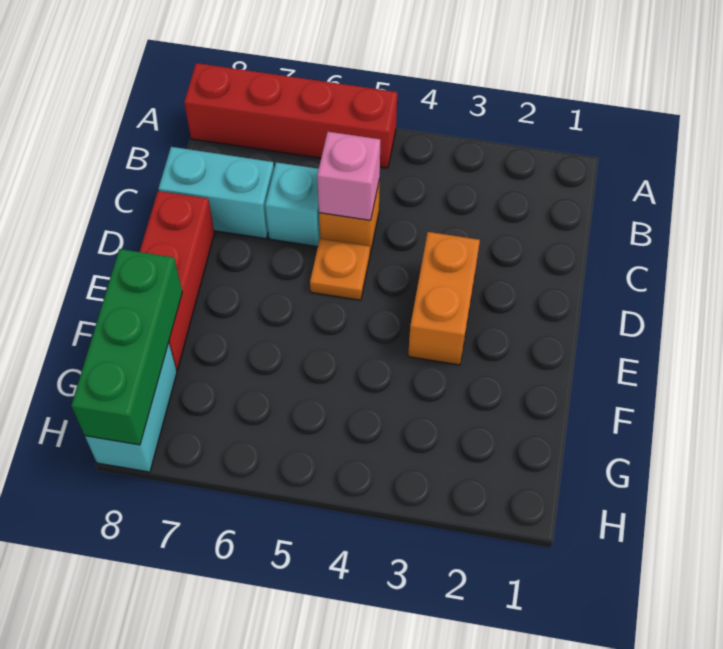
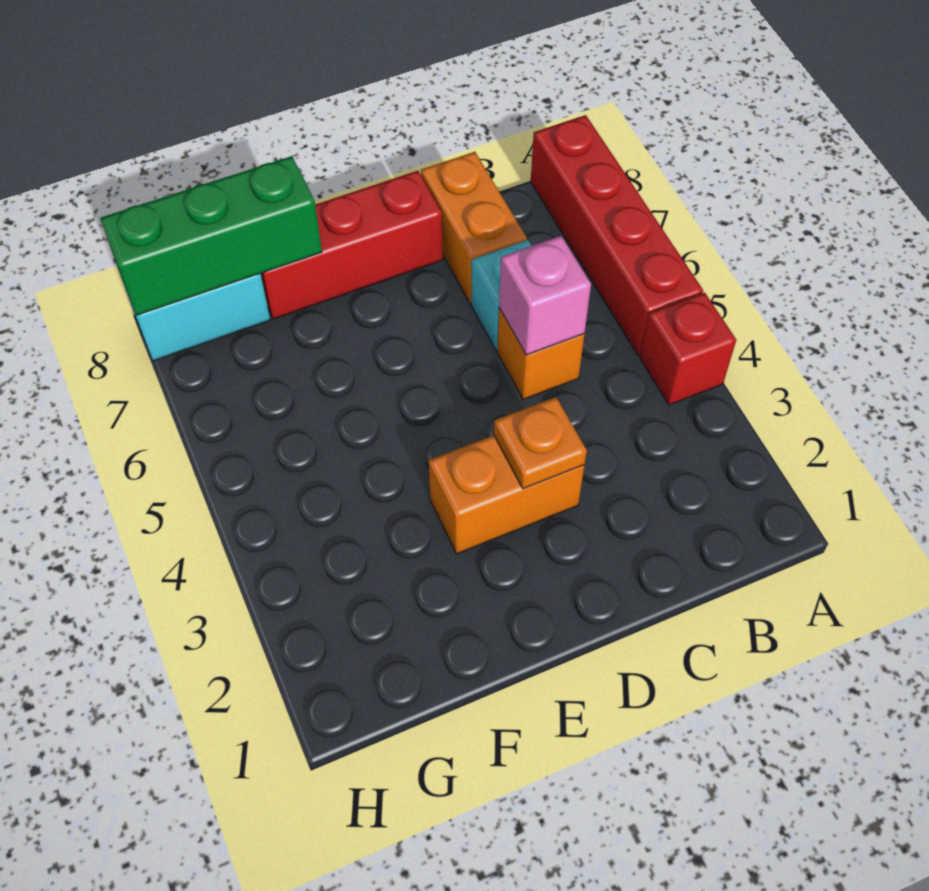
none -> red brick A4 level 1
cyan brick C7:C8 level 1 -> orange brick C7:C8 level 1
orange plate D5 level 1 -> orange plate D3 level 2

